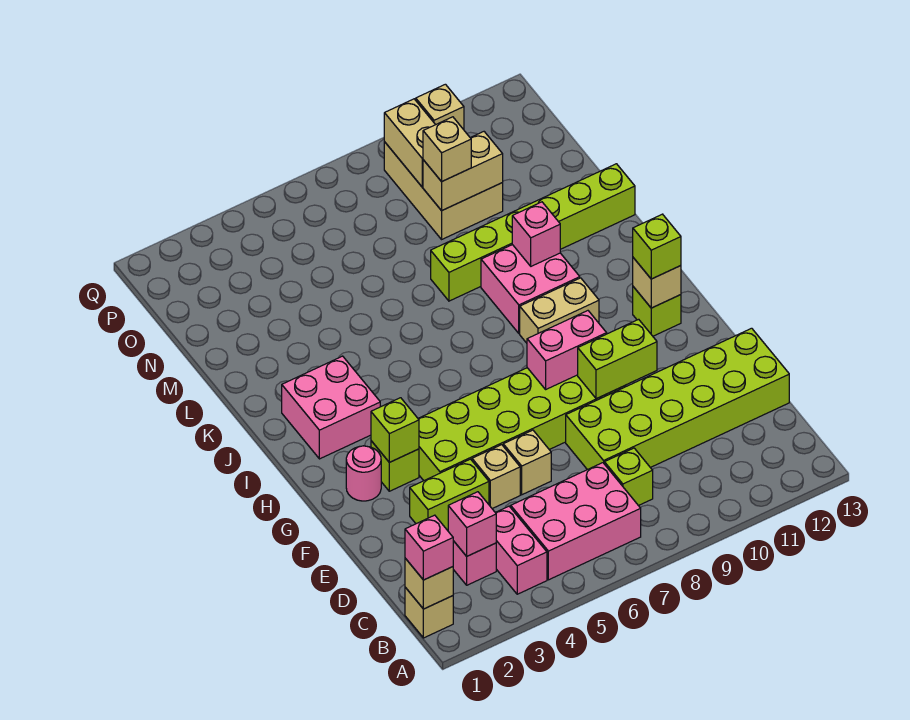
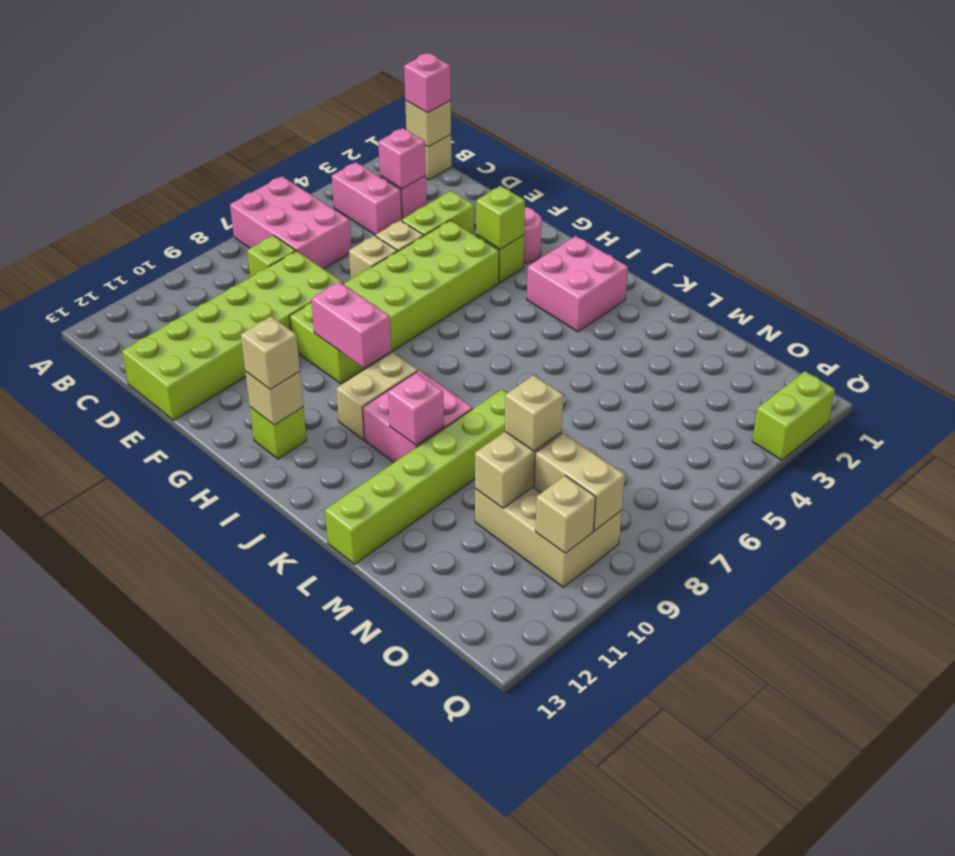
pink brick B5:C7 level 1 -> pink brick A6:C7 level 1
lime brick F9:F10 level 2 -> lime brick Q2:Q3 level 1
pink brick G8:G9 level 2 -> pink brick G9:H9 level 2
lime brick H12 level 3 -> tan brick H12 level 3

